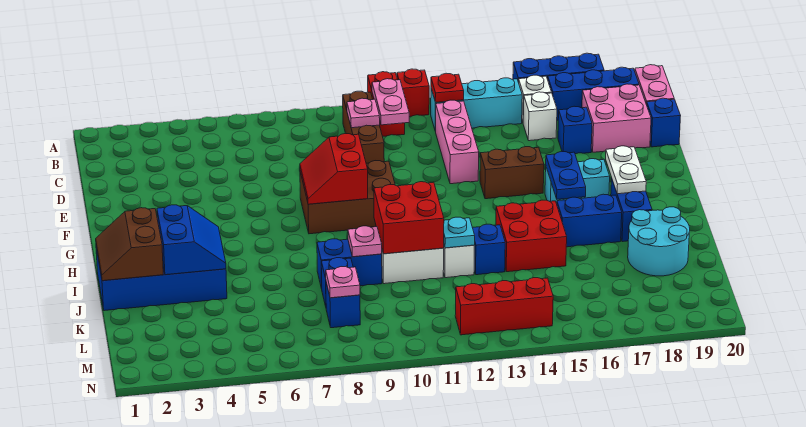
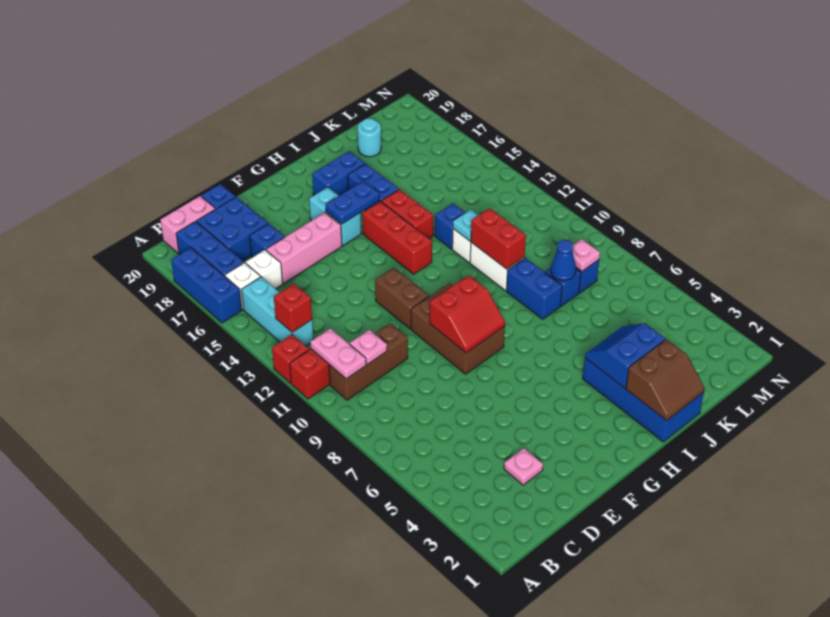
pink plate B11:C11 level 2 -> pink plate B10:B11 level 2
red plate B13 level 2 -> red brick B13 level 2
pink brick C13:E13 level 1 -> pink brick D16:F16 level 1
pink brick C18:D19 level 1 -> blue brick C18:D19 level 1
brown brick F14:F15 level 1 -> brown brick F11:F12 level 1
white plate G18:H18 level 2 -> none
red brick I10:J11 level 2 -> red brick J10:J11 level 2
red brick I14:J15 level 1 -> red brick I14:I15 level 1
pink plate J9 level 2 -> pink plate D3 level 1
cyan round brick J18:K19 level 1 -> cyan round brick K19 level 1
none -> blue cone K8 level 2
red brick M12:M14 level 1 -> red brick H13:H15 level 1

